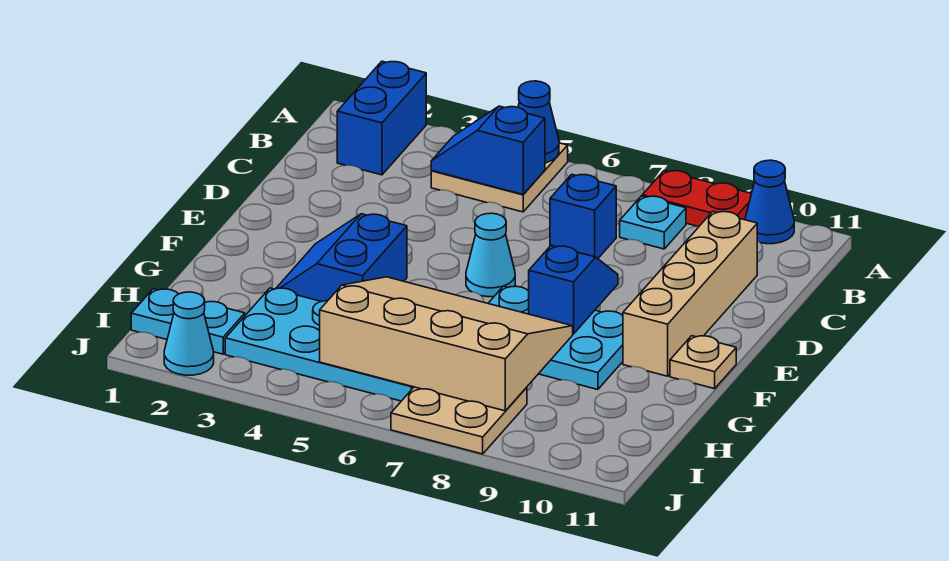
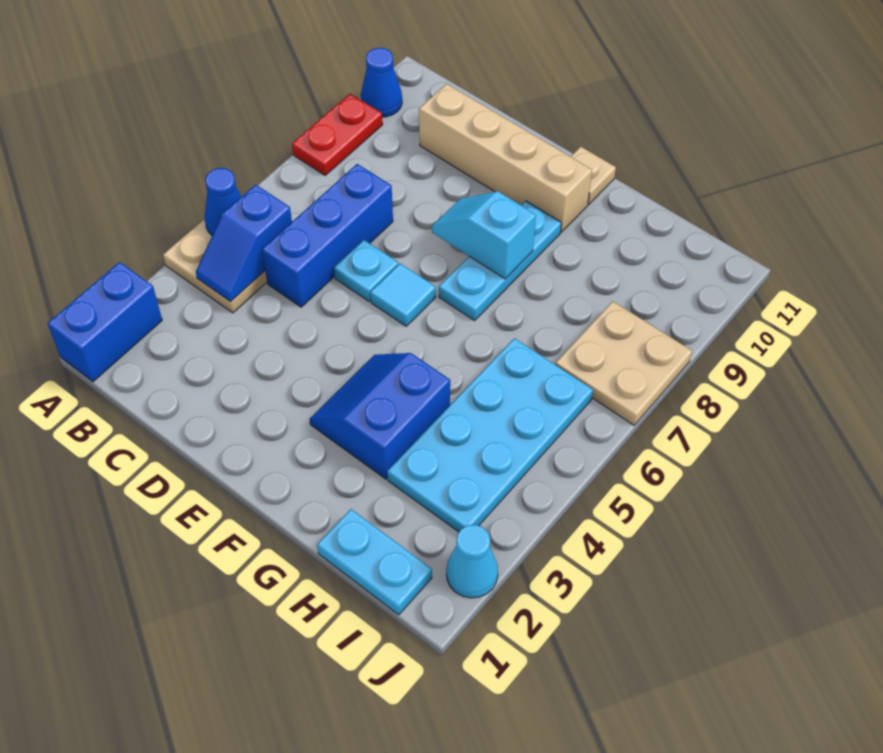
blue brick A2:B2 level 1 -> blue brick A1:A2 level 1
cyan plate B8 level 1 -> cyan plate D6 level 1
blue brick C7 level 1 -> blue brick C5:C7 level 1
cyan cone E6 level 1 -> cyan tile E6 level 1
blue slope E8:F8 level 2 top F -> cyan slope E8:F8 level 2 top F
blue slope F3:G4 level 1 top 4 -> blue slope F3:G4 level 1 top G
cyan plate F7:G9 level 1 -> cyan plate F7:F9 level 1
tan slope G5:I8 level 2 top I -> none
cyan plate I1:I2 level 1 -> cyan plate H1:I1 level 1

